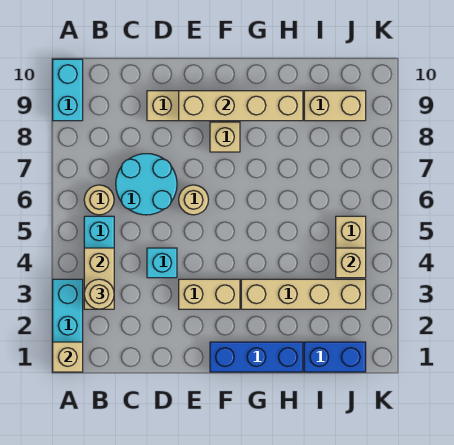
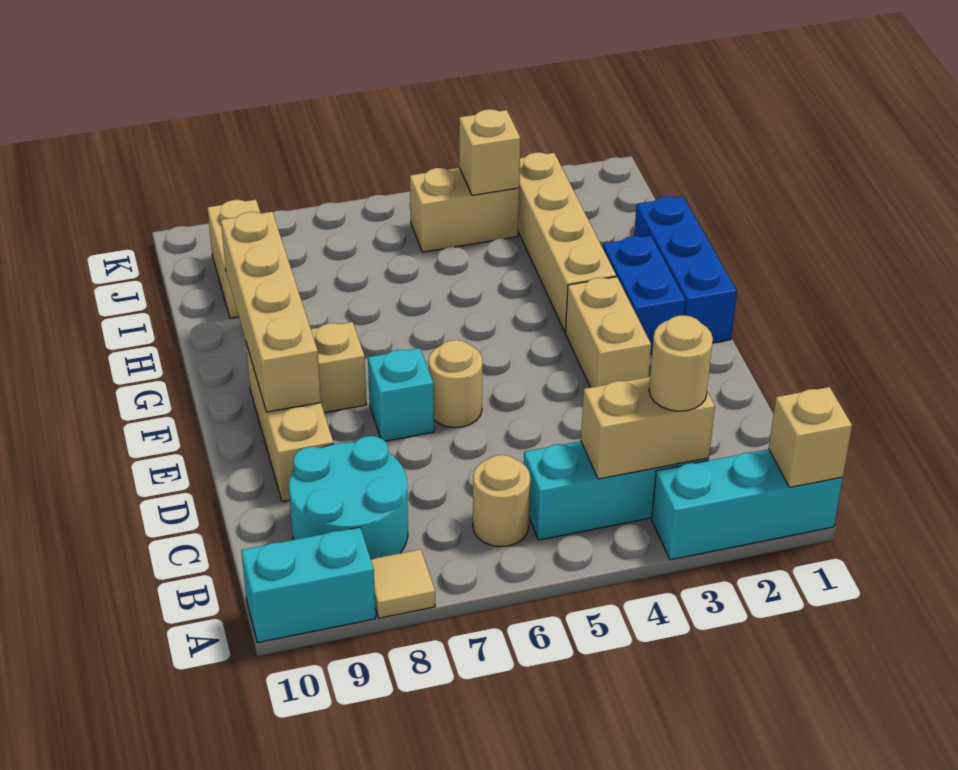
none -> tan tile A8 level 1
cyan round brick C6:D7 level 1 -> cyan round brick B8:C9 level 1
cyan brick D4 level 1 -> cyan brick E7 level 1
blue brick I1:J1 level 1 -> blue brick F2:G2 level 1

